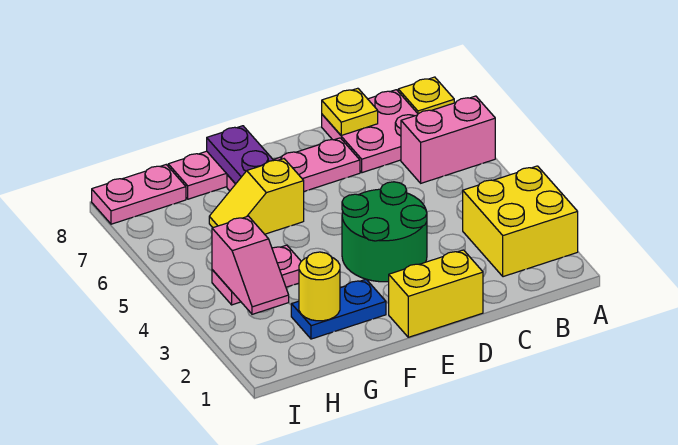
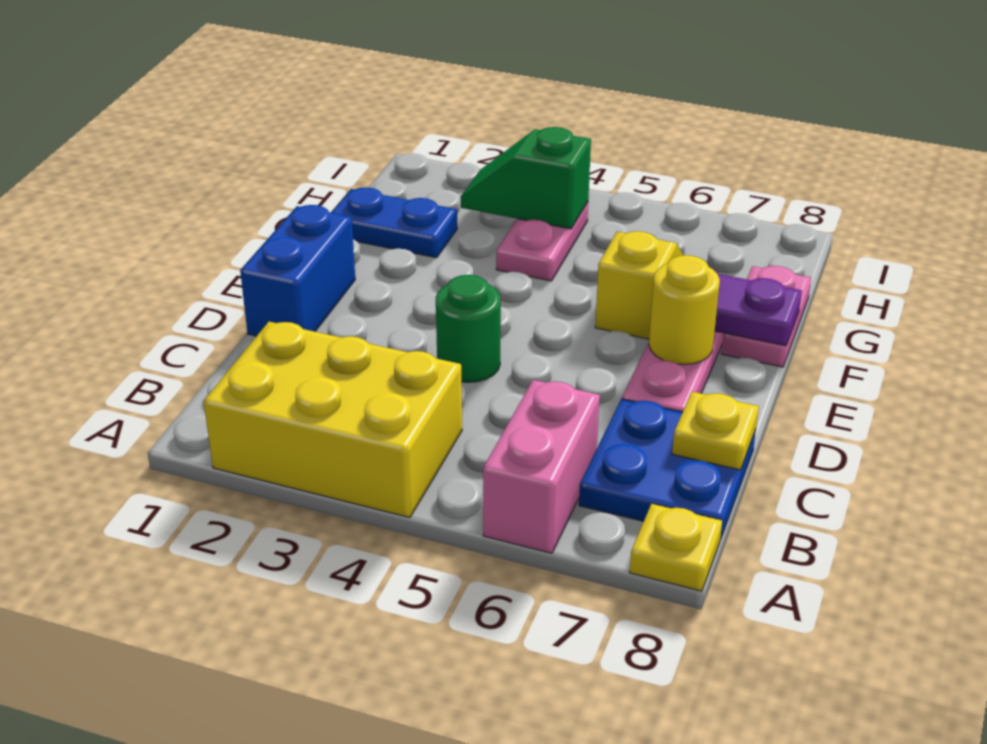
yellow brick A2:B3 level 1 -> yellow brick A2:B4 level 1
pink plate B7:C8 level 1 -> blue plate B7:C8 level 1
yellow brick D1:E1 level 1 -> blue brick D1:E1 level 1
green round brick D3:E4 level 1 -> green round brick D4 level 1
blue plate F2:G2 level 1 -> blue plate G1:G2 level 1
yellow round brick G2 level 2 -> yellow round brick E7 level 2
pink slope H3:H4 level 2 top 4 -> green slope H3:H4 level 2 top 4
pink plate H8:I8 level 1 -> none

